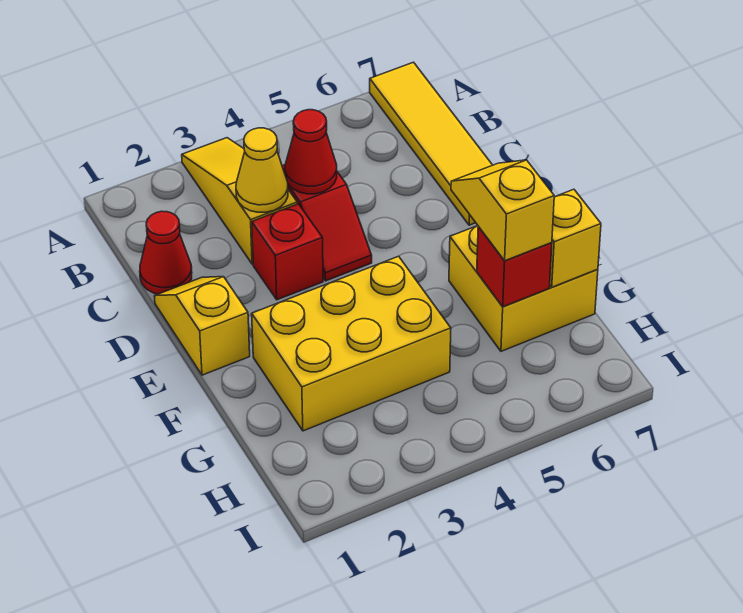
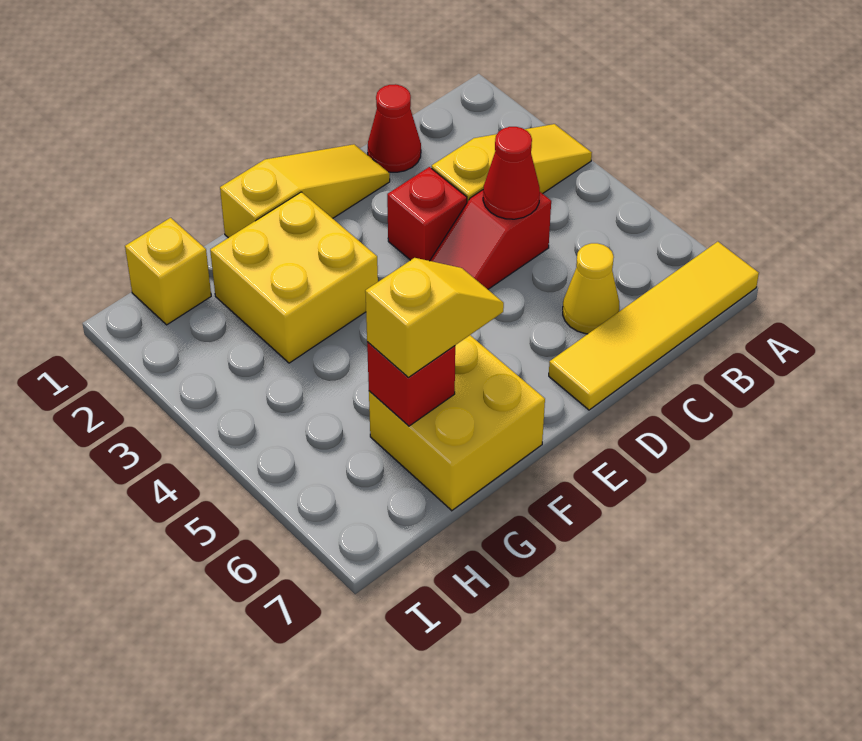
yellow cone C3 level 2 -> yellow cone C6 level 1
yellow slope D1:E1 level 1 top E -> yellow slope D1:F1 level 1 top F
yellow brick F2:G4 level 1 -> yellow brick F2:G3 level 1
yellow brick G7 level 2 -> yellow brick H1 level 1

